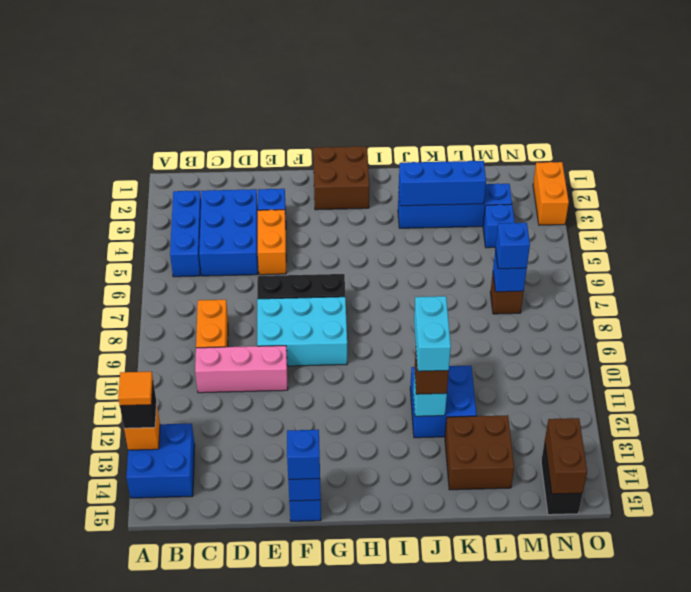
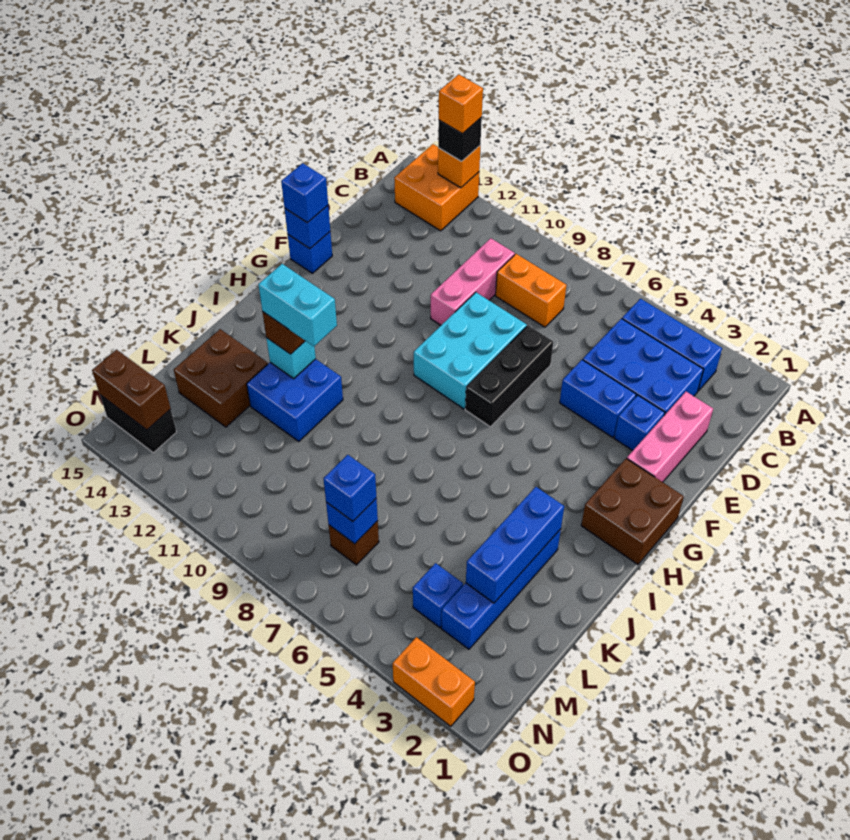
blue brick A13:B14 level 1 -> orange brick A13:B14 level 1
orange tile A13 level 4 -> orange brick A13 level 4
none -> pink brick D2:F2 level 1
orange brick E4:E5 level 1 -> blue brick E4:E5 level 1

